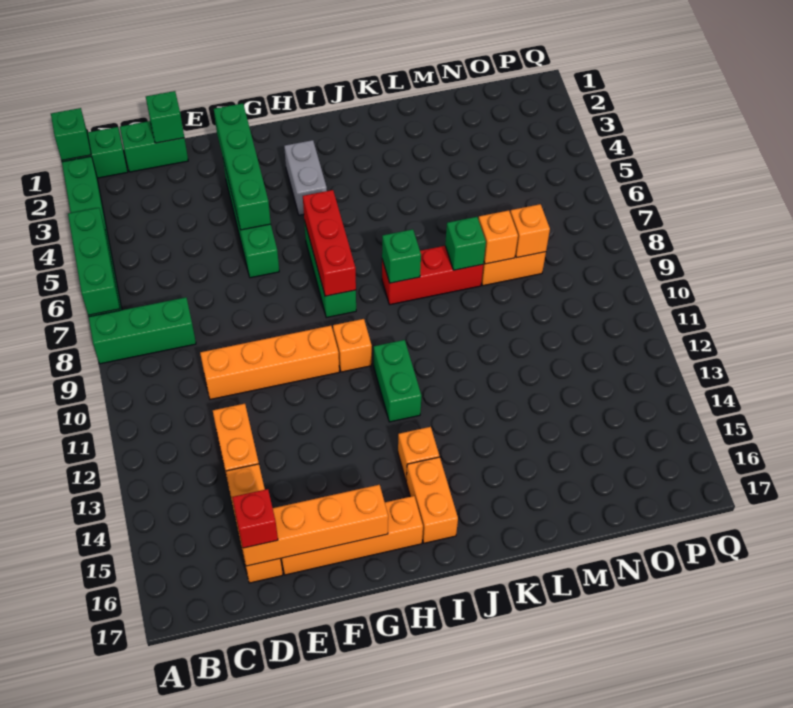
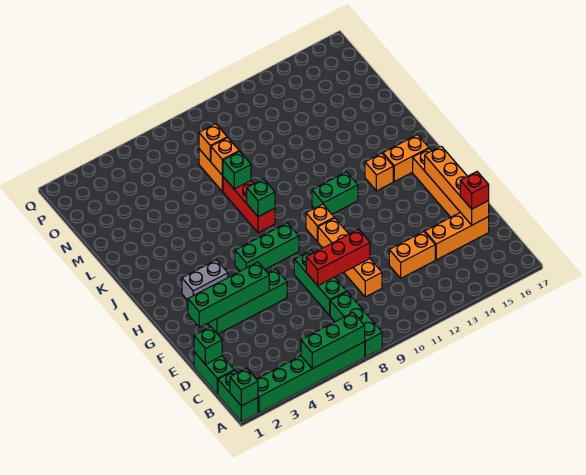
none -> green brick D8:F8 level 1
red brick H6:H8 level 2 -> red brick E8:E10 level 2

